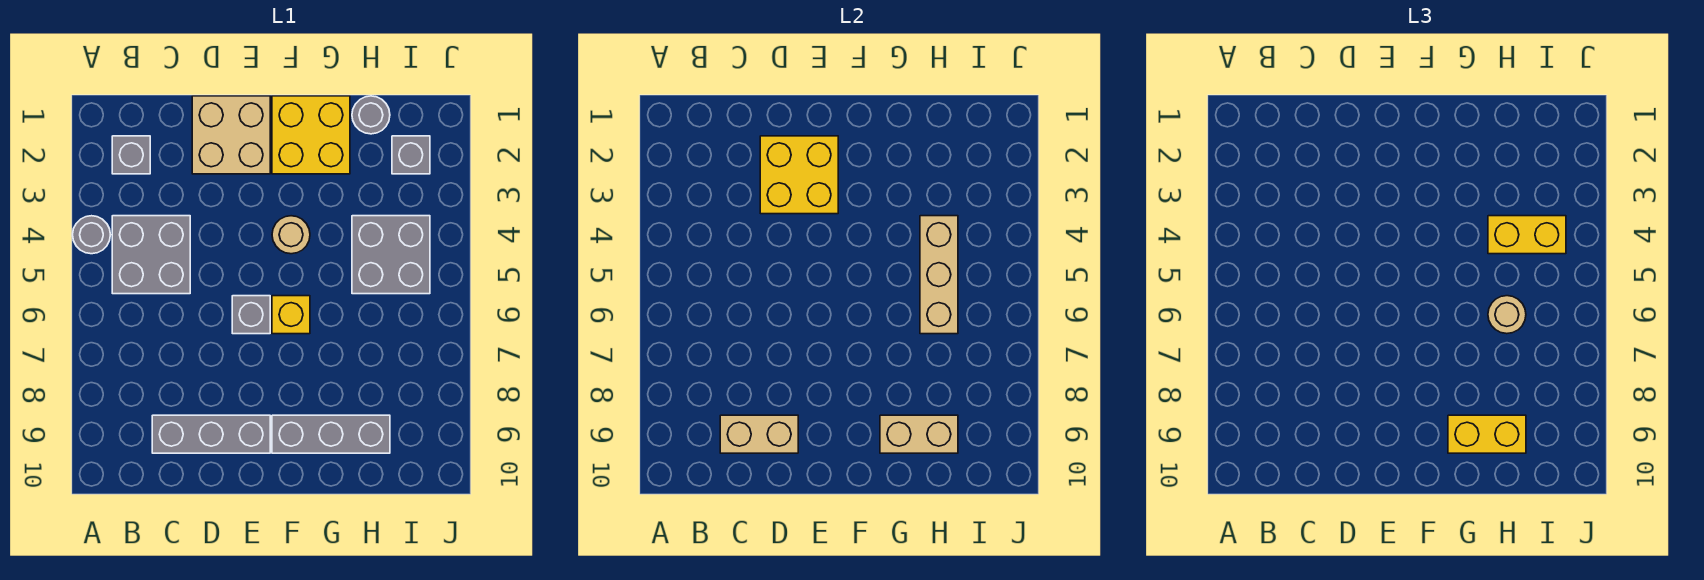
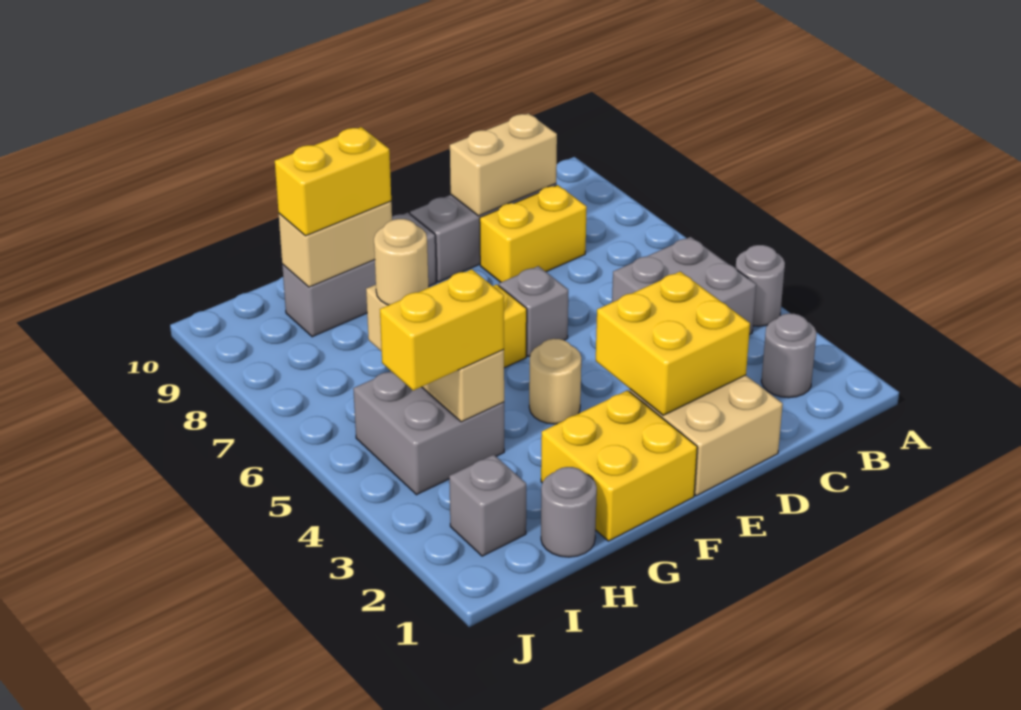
grey brick B2 level 1 -> grey round brick B2 level 1
none -> yellow brick C8:D8 level 1

